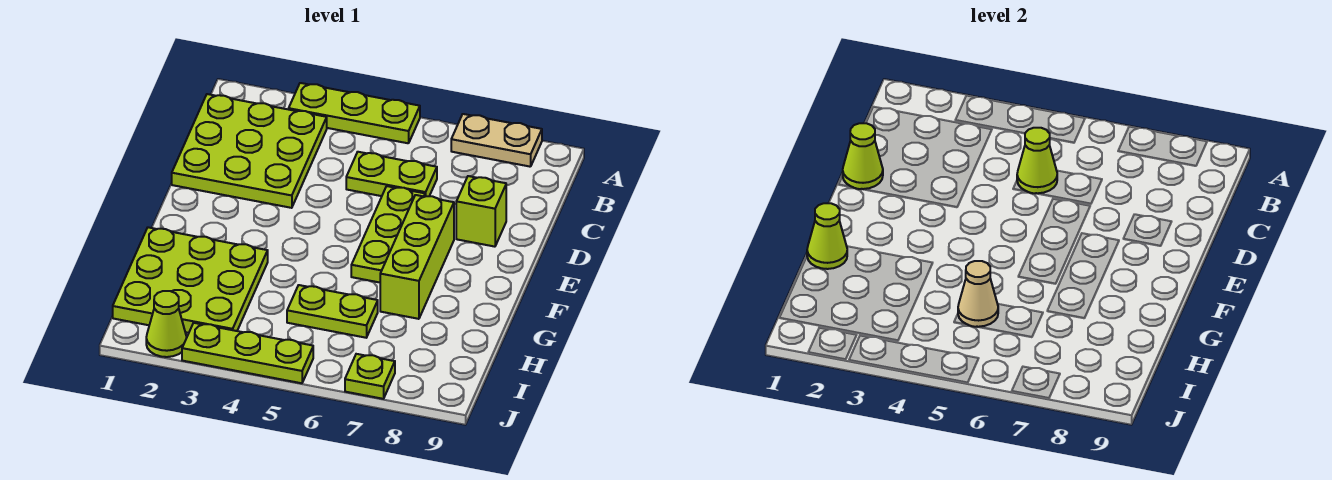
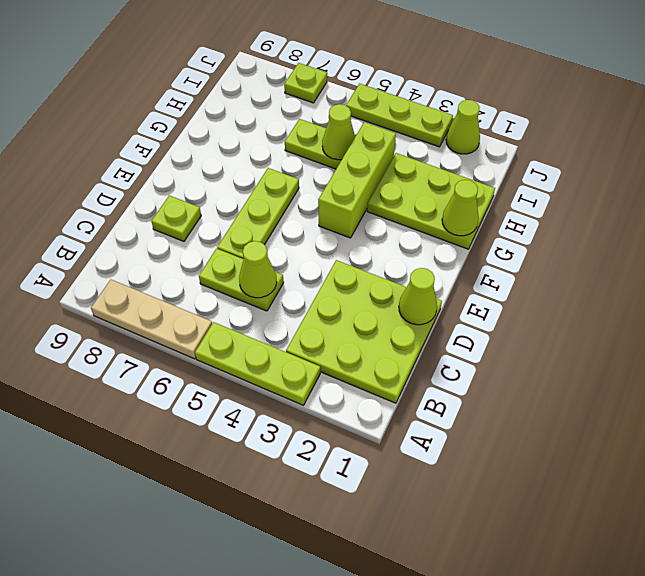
tan plate A7:A8 level 1 -> tan plate A6:A8 level 1
lime brick D8 level 1 -> lime plate D8 level 1
lime brick E7:G7 level 1 -> lime brick F4:H4 level 1
lime plate G1:I3 level 1 -> lime plate G1:H3 level 1
tan cone H5 level 2 -> lime cone H5 level 2

